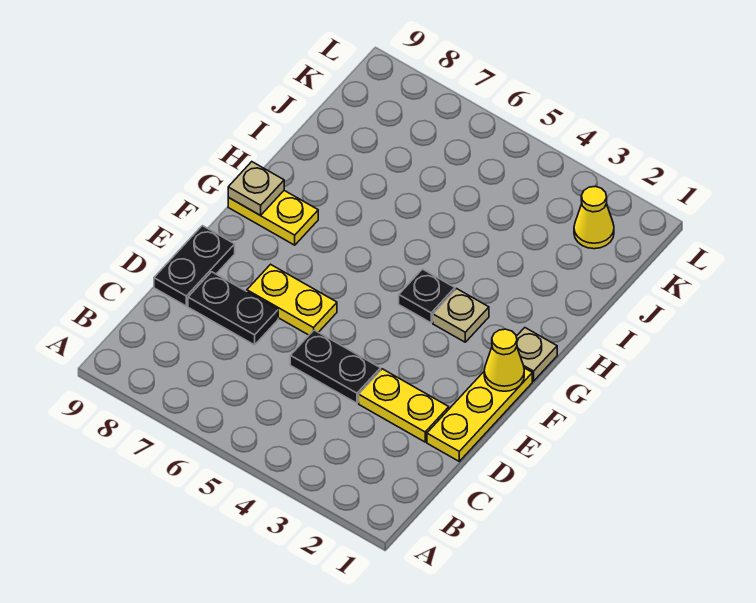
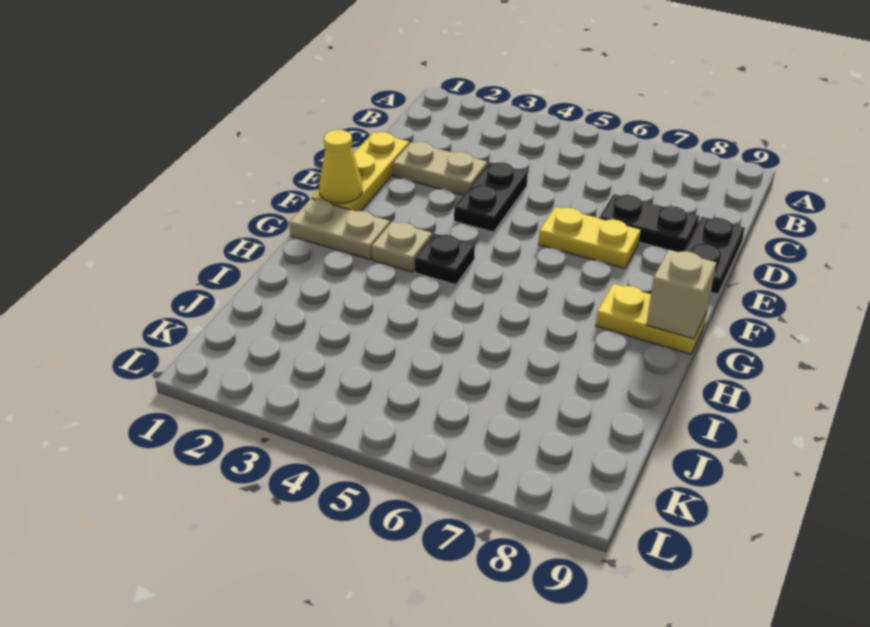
yellow plate D2:D3 level 1 -> tan plate D2:D3 level 1
black plate D4:D5 level 1 -> black plate D4:E4 level 1
tan plate G1 level 1 -> tan plate G1:G2 level 1
tan plate G9 level 2 -> tan brick G9 level 2
yellow cone K2 level 1 -> none

